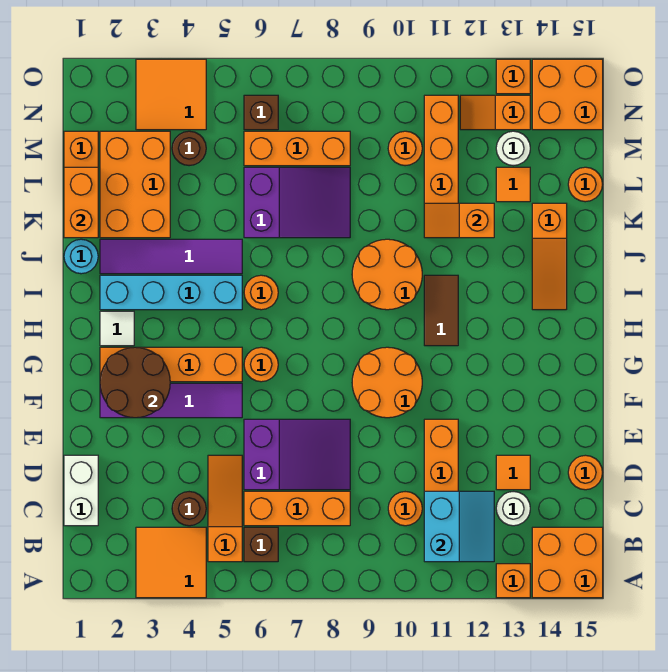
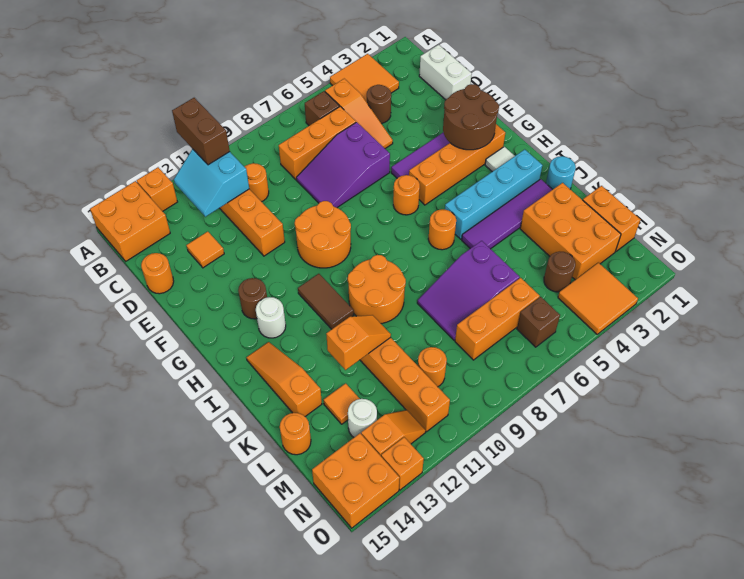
none -> brown brick A11:B11 level 3
white round brick C13 level 1 -> white round brick H13 level 1
none -> brown round brick G13 level 1
orange brick K1:L1 level 2 -> none

